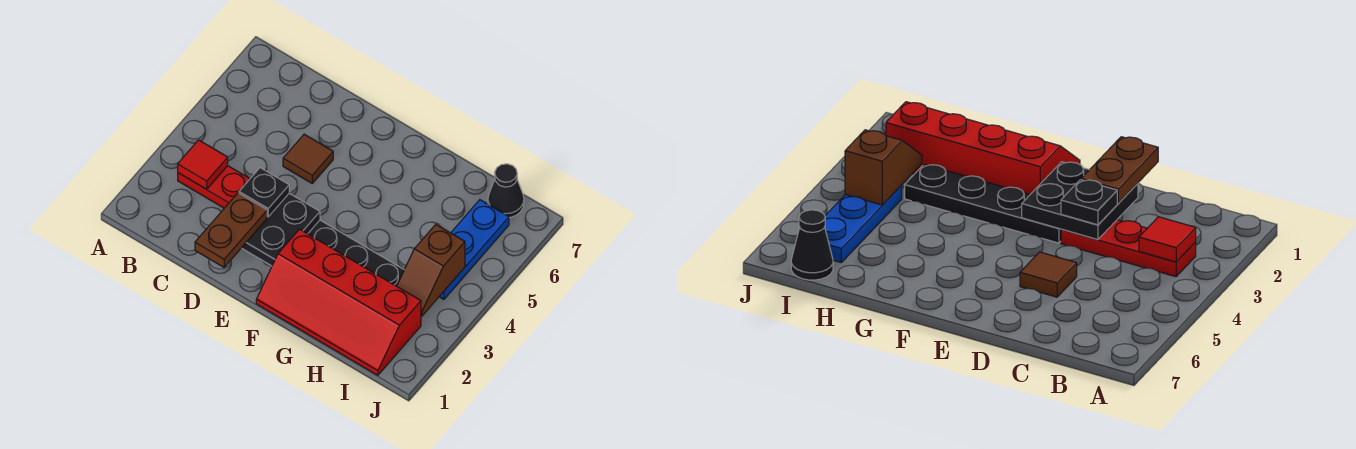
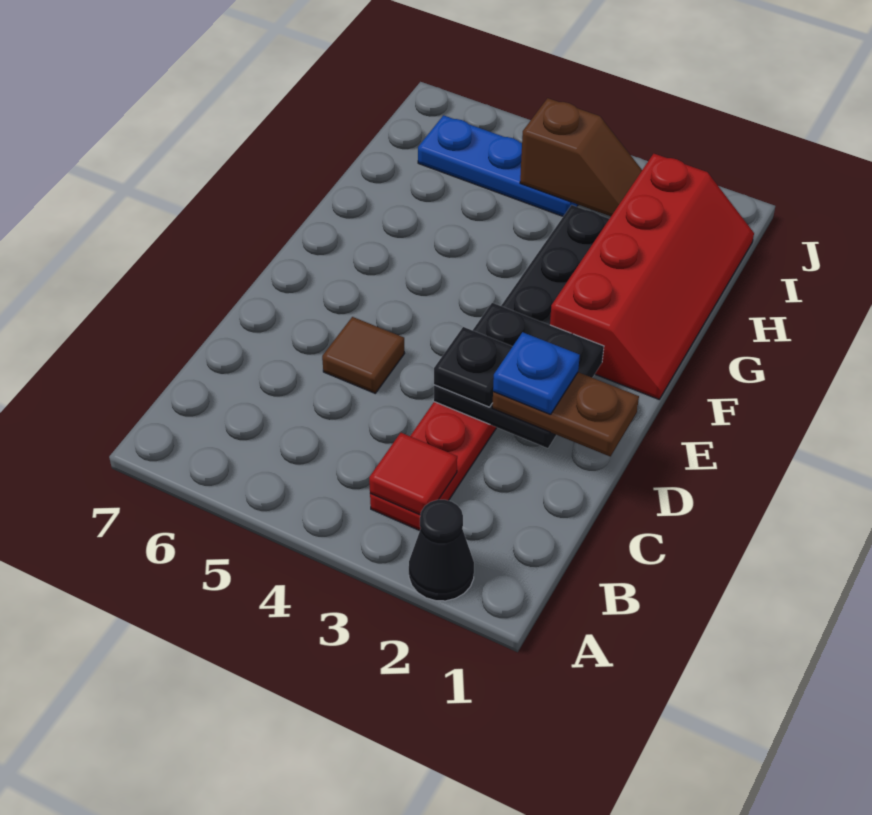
none -> blue plate D2 level 4
black cone I7 level 1 -> black cone A2 level 1

